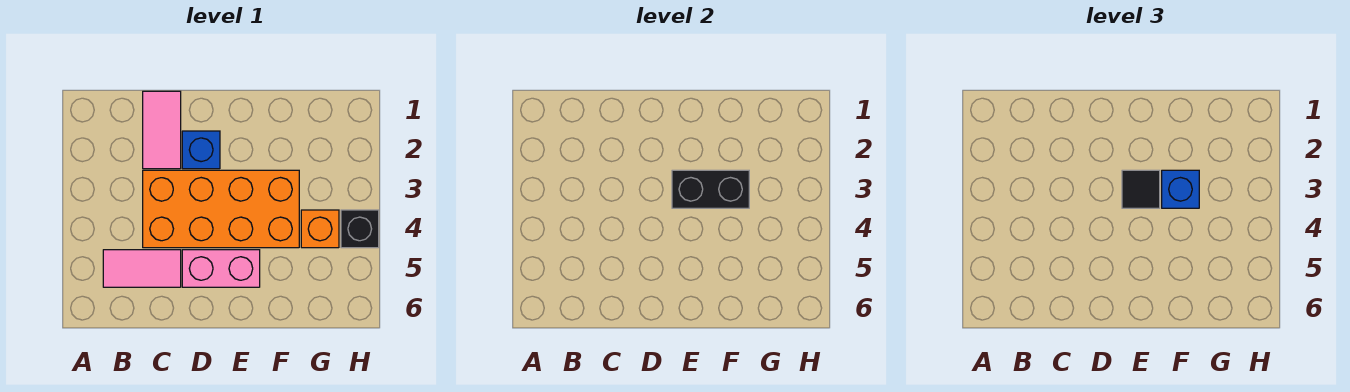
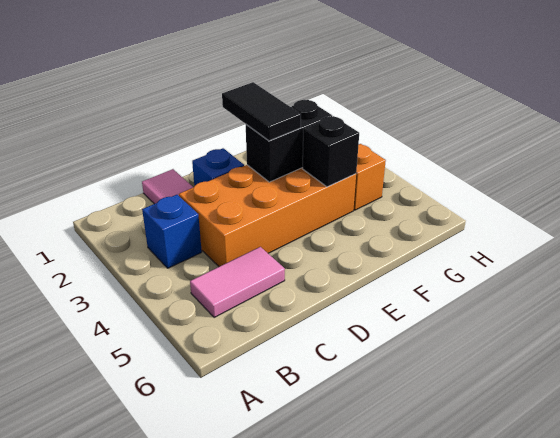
pink brick D5:E5 level 1 -> none
black tile E3 level 3 -> black tile E2:E3 level 3
blue brick F3 level 3 -> blue brick B3 level 1
black brick H4 level 1 -> black brick F4 level 2

